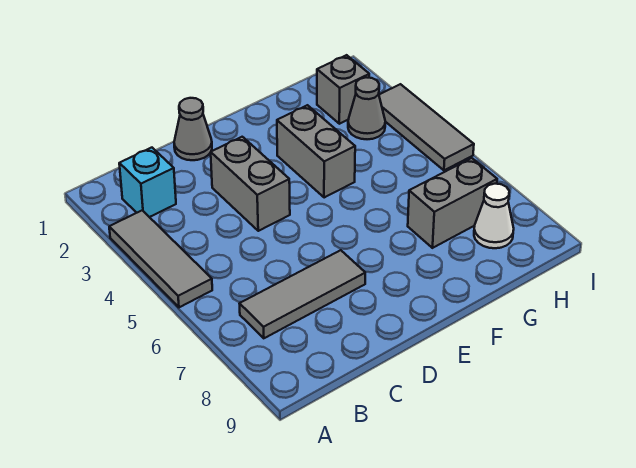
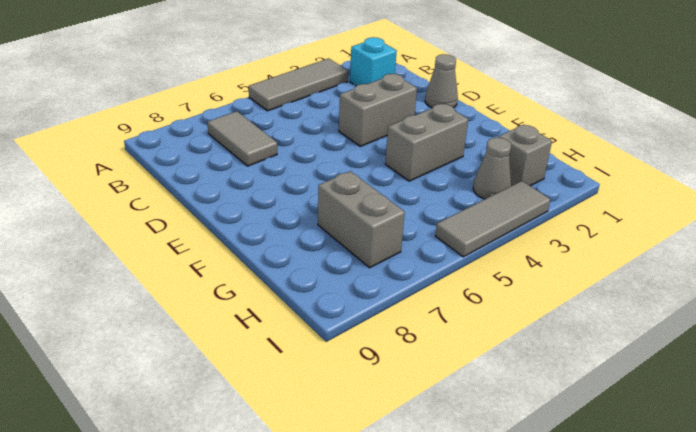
grey tile B7:D7 level 1 -> grey tile B7:C7 level 1
white cone H8 level 1 -> none

